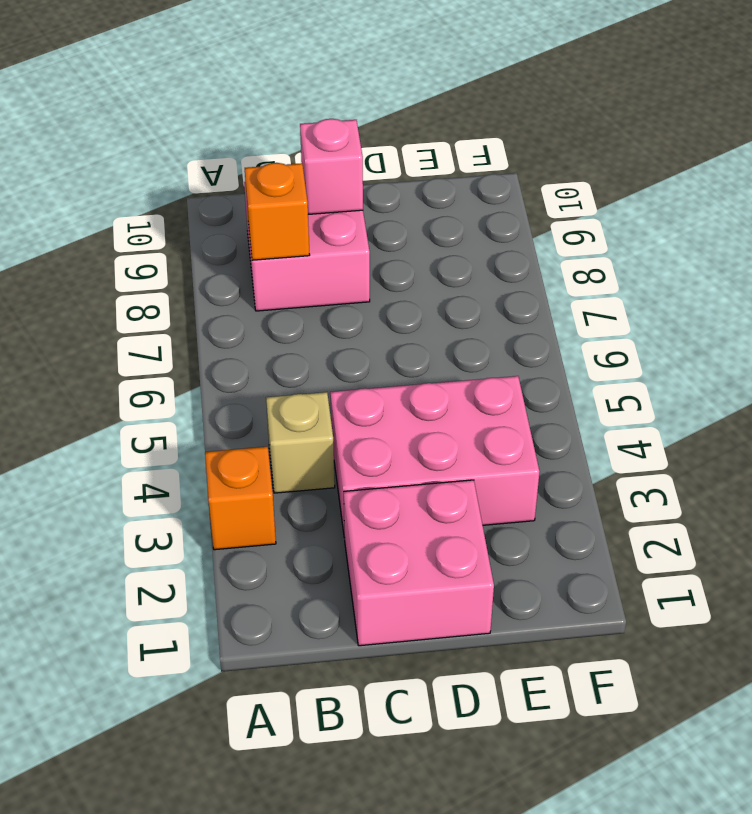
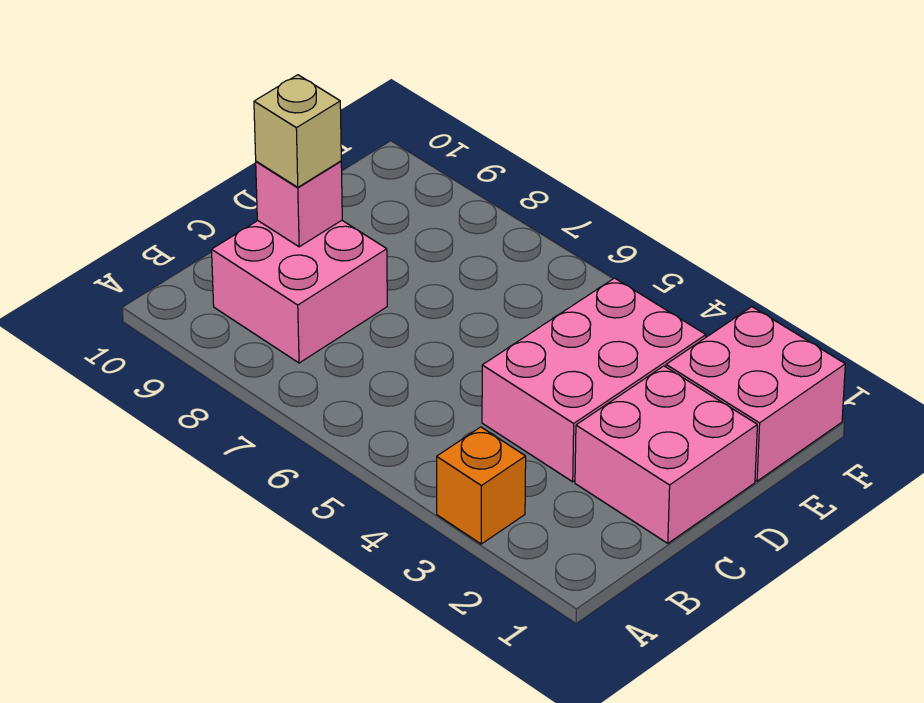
tan brick B4 level 1 -> tan brick C9 level 3
orange brick B8 level 2 -> none
none -> pink brick E1:F2 level 1

